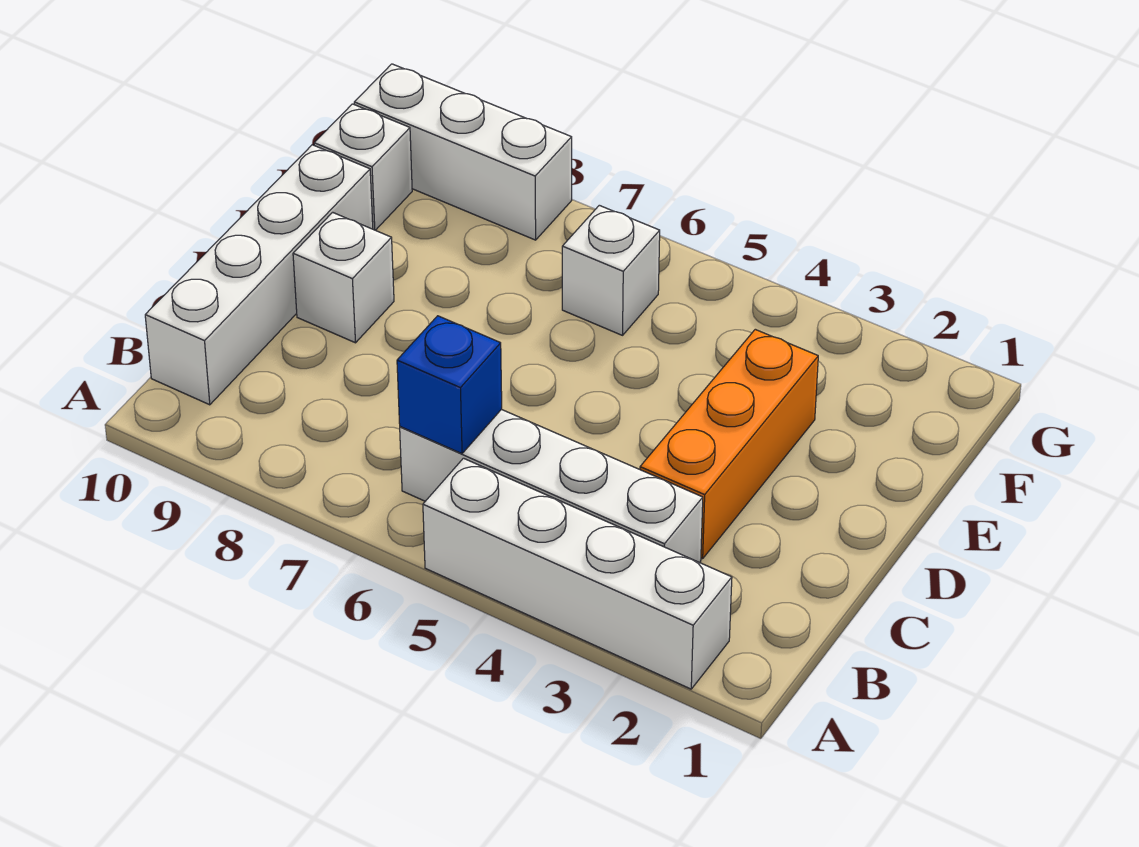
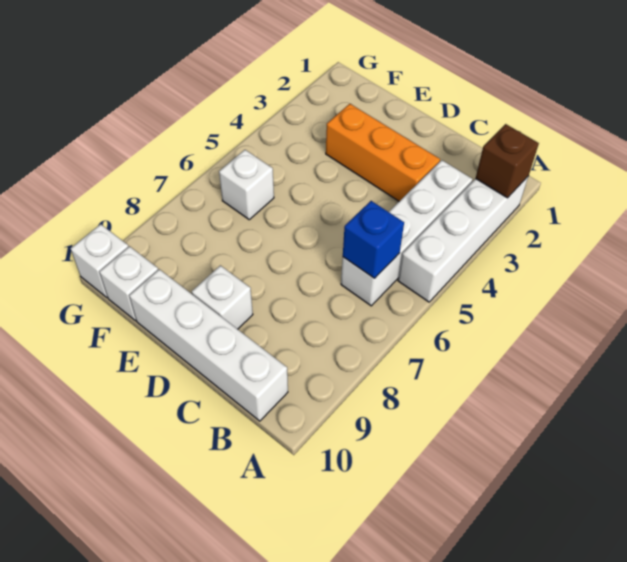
none -> brown brick A2 level 2
white brick G8:G10 level 1 -> white brick G10 level 1

